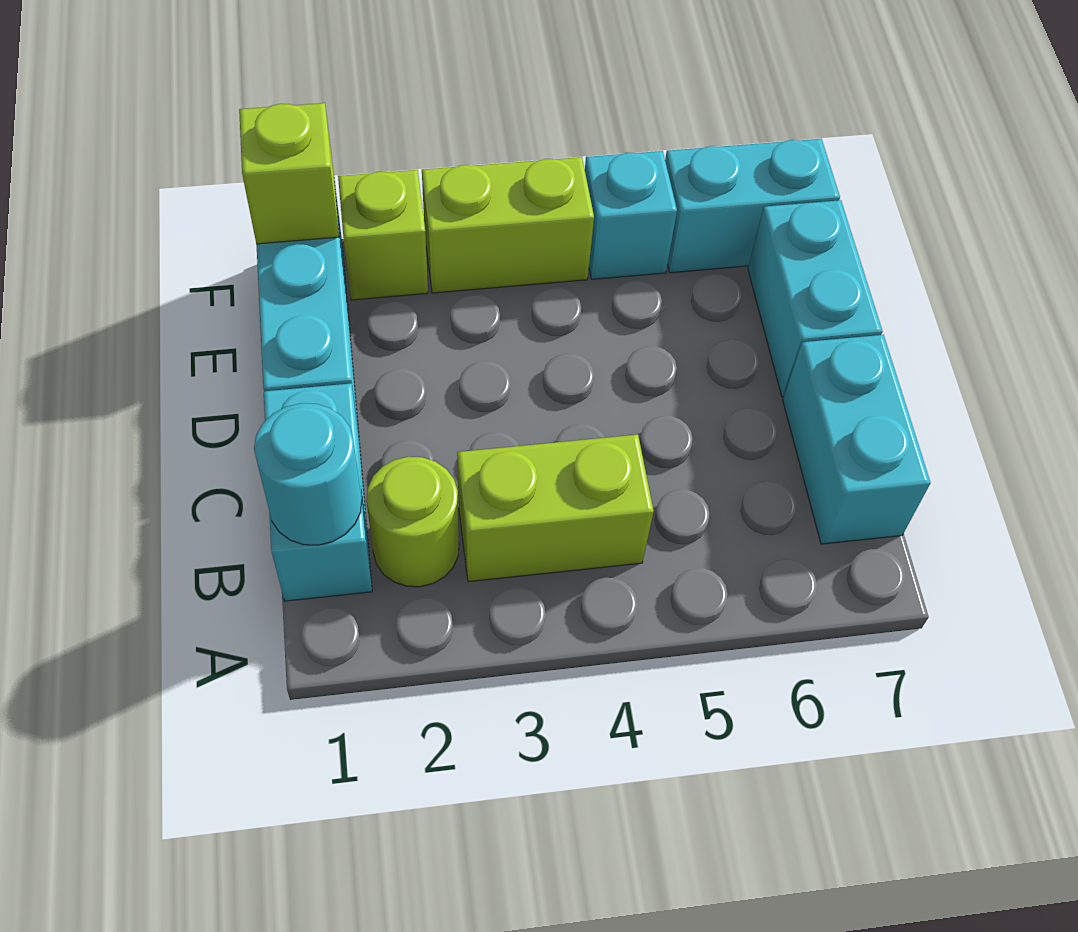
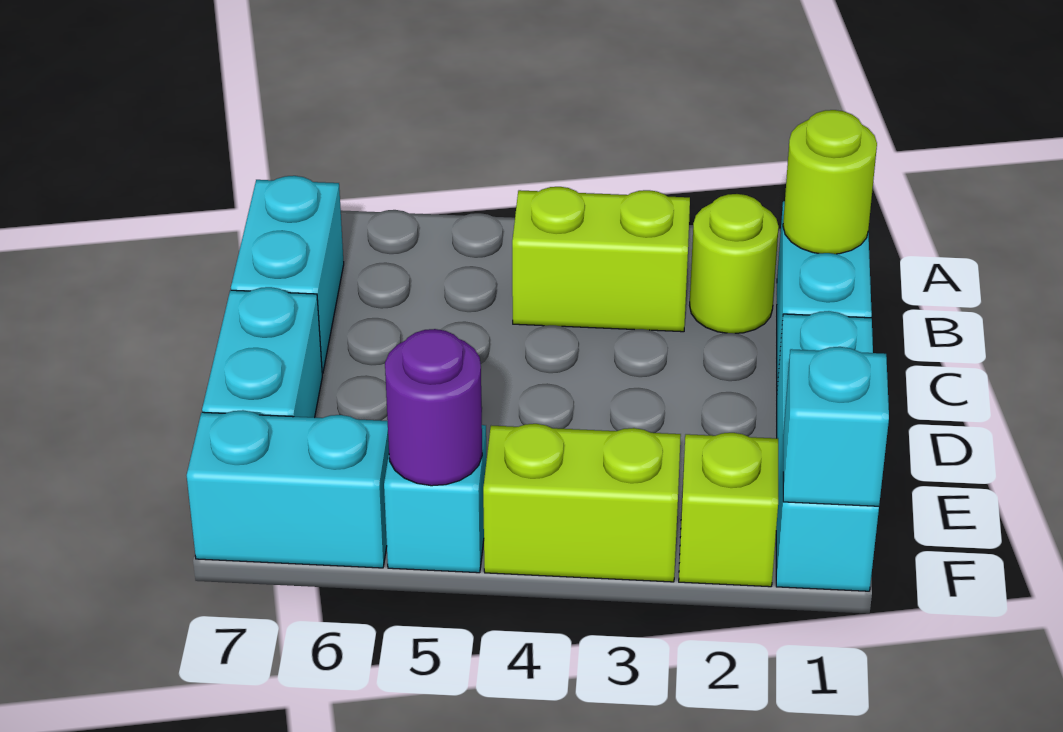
cyan round brick B1 level 2 -> lime round brick B1 level 2
lime brick F1 level 2 -> cyan brick F1 level 2
none -> purple round brick F5 level 2

